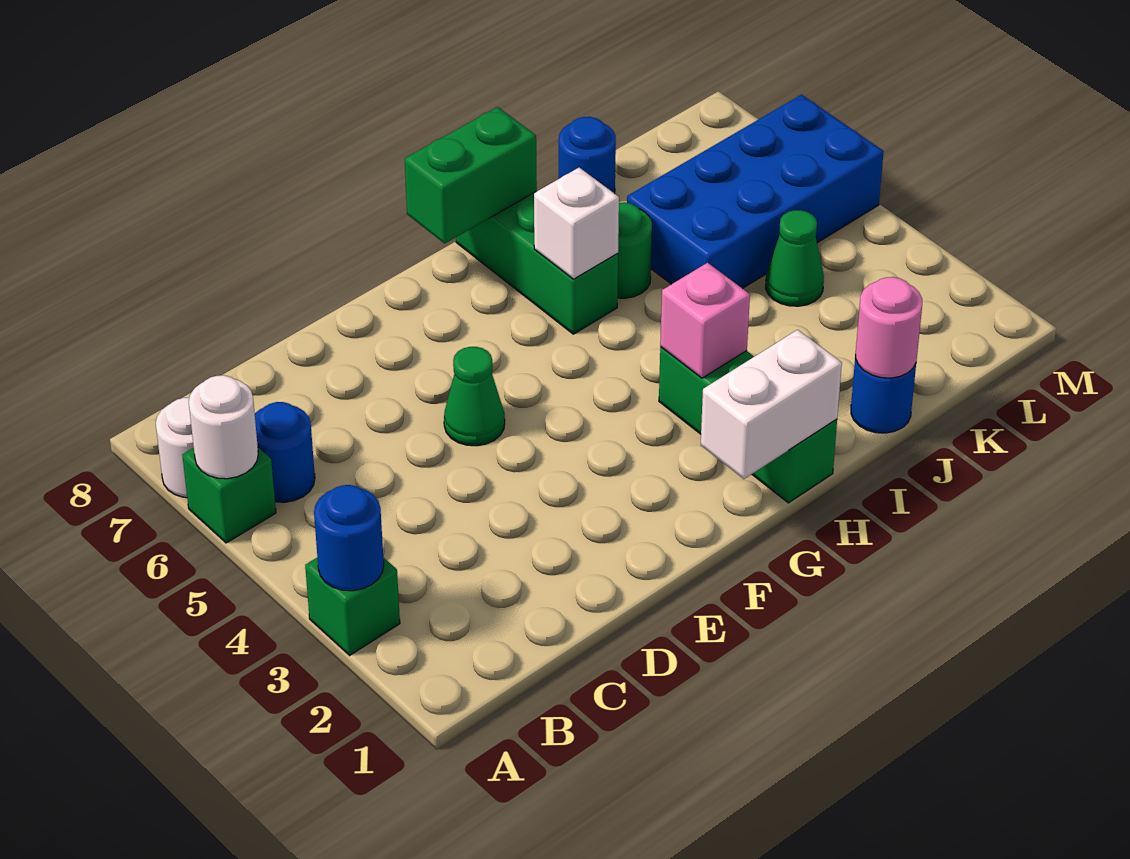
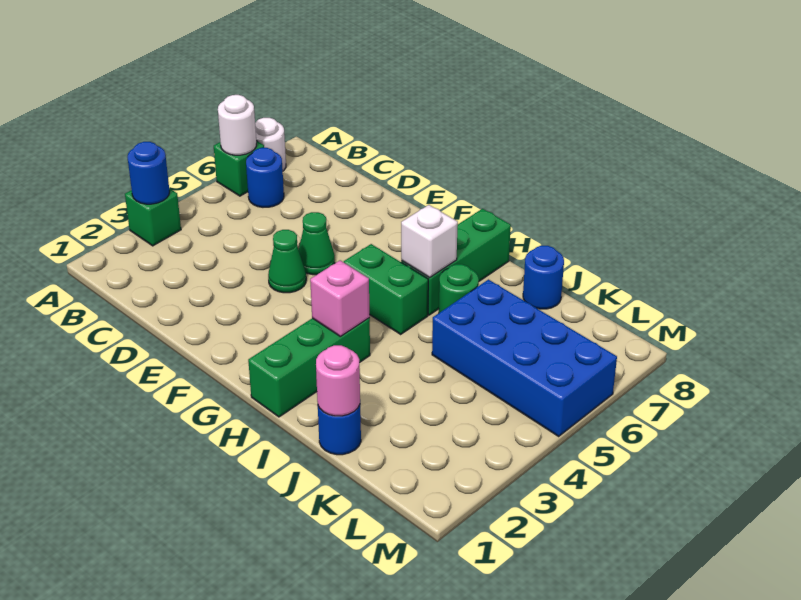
white brick G1:H1 level 2 -> none
green brick G8:H8 level 2 -> green brick G5:H5 level 1
green cone K4 level 1 -> green cone E4 level 1

